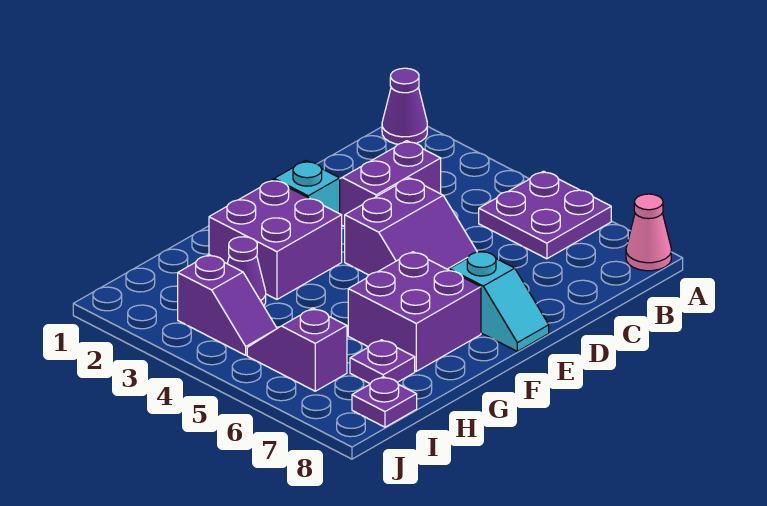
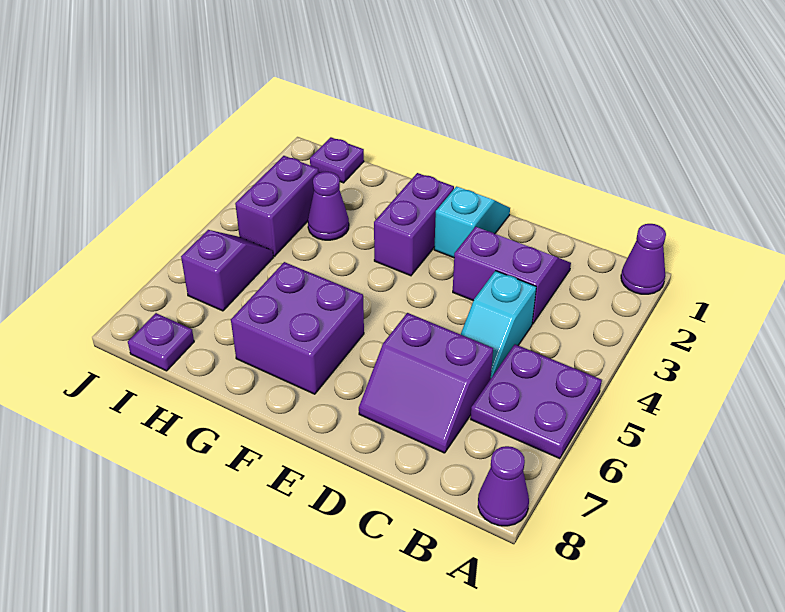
pink cone A8 level 1 -> purple cone A8 level 1
purple slope D4:E5 level 1 top 4 -> purple slope C6:D7 level 1 top 6
cyan slope E7:E8 level 1 top 7 -> cyan slope C4:C5 level 1 top 4
purple brick F2:G3 level 1 -> purple brick F2:F3 level 1
purple plate H7 level 1 -> purple plate I1 level 1
purple slope I3:I4 level 1 top 3 -> purple brick I3:I4 level 1

